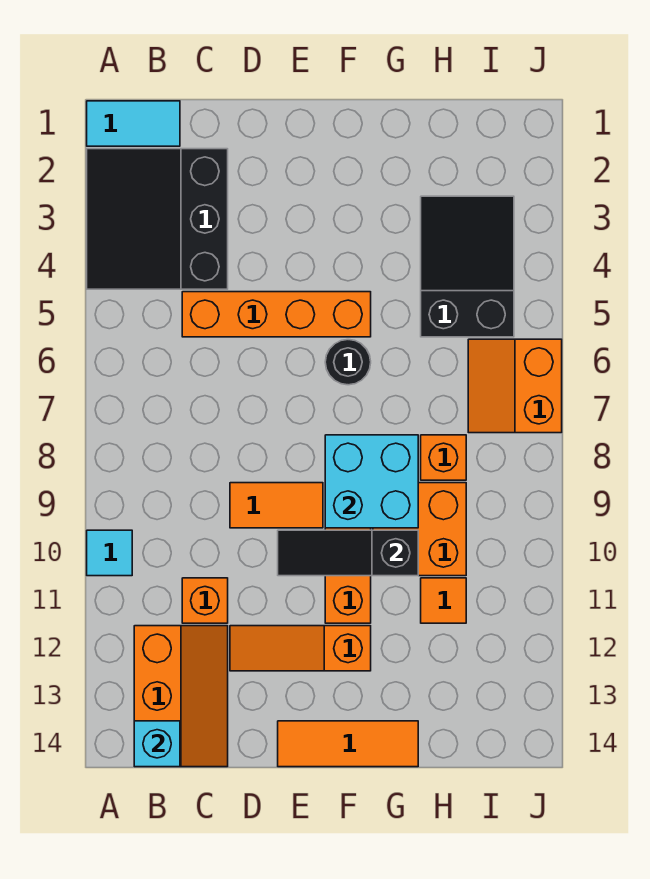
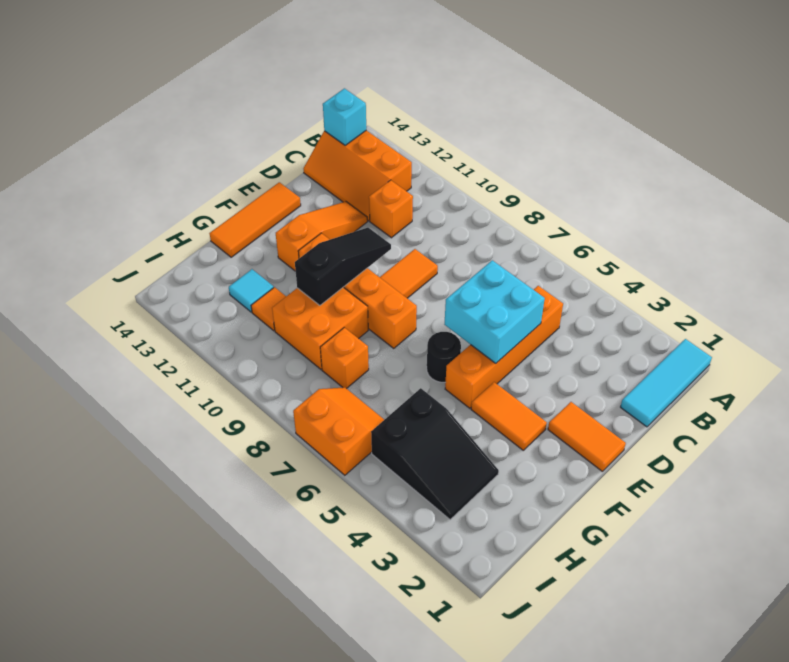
cyan tile A1:B1 level 1 -> cyan tile A1:C1 level 1
black slope A2:C4 level 1 top C -> none
cyan tile A10 level 1 -> cyan tile H12 level 1
none -> orange tile E1:E2 level 1
none -> orange tile F3:F4 level 1
cyan brick F8:G9 level 2 -> cyan brick D5:E6 level 2

